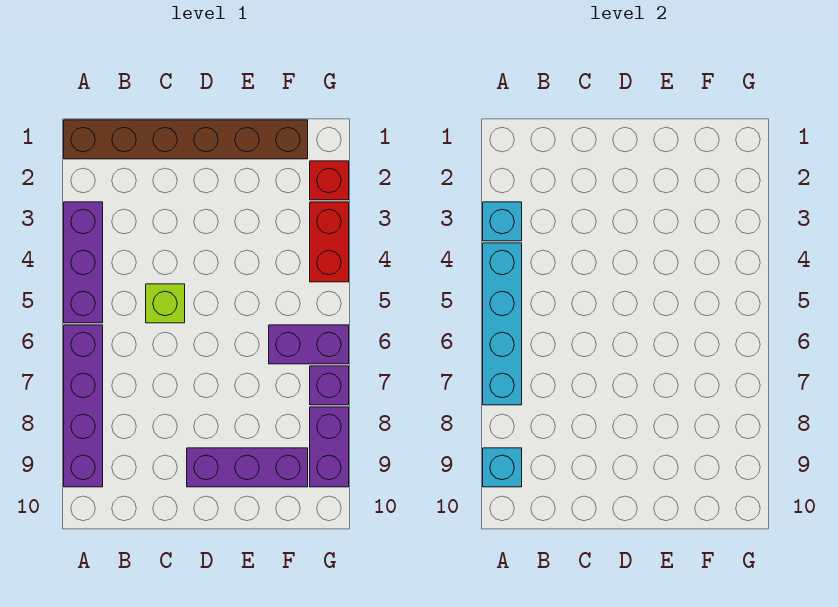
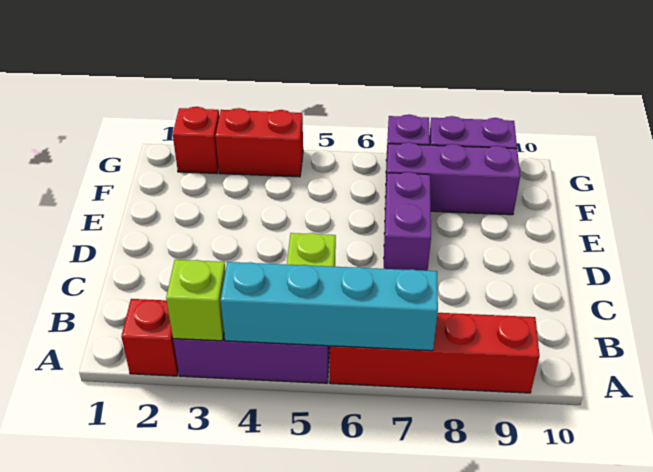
brown brick A1:F1 level 1 -> none
none -> red brick A2 level 1
cyan brick A3 level 2 -> lime brick A3 level 2
purple brick A6:A9 level 1 -> red brick A6:A9 level 1
cyan brick A9 level 2 -> none
purple brick D9:F9 level 1 -> purple brick F7:F9 level 1
purple brick F6:G6 level 1 -> purple brick D7:E7 level 1

